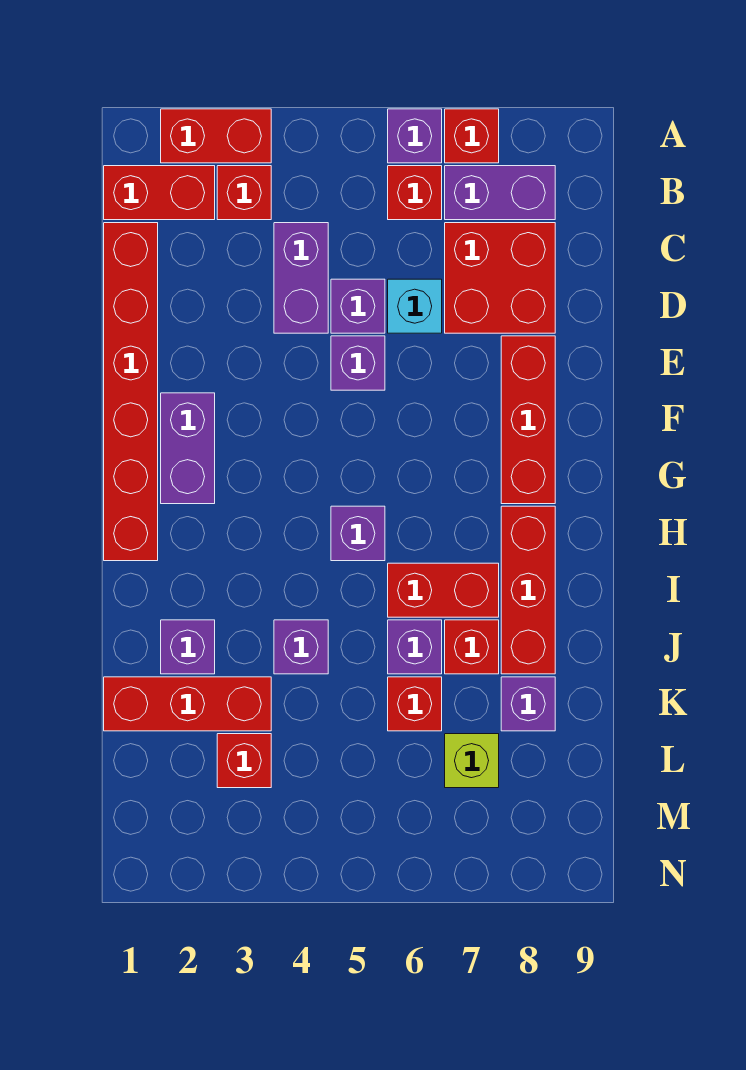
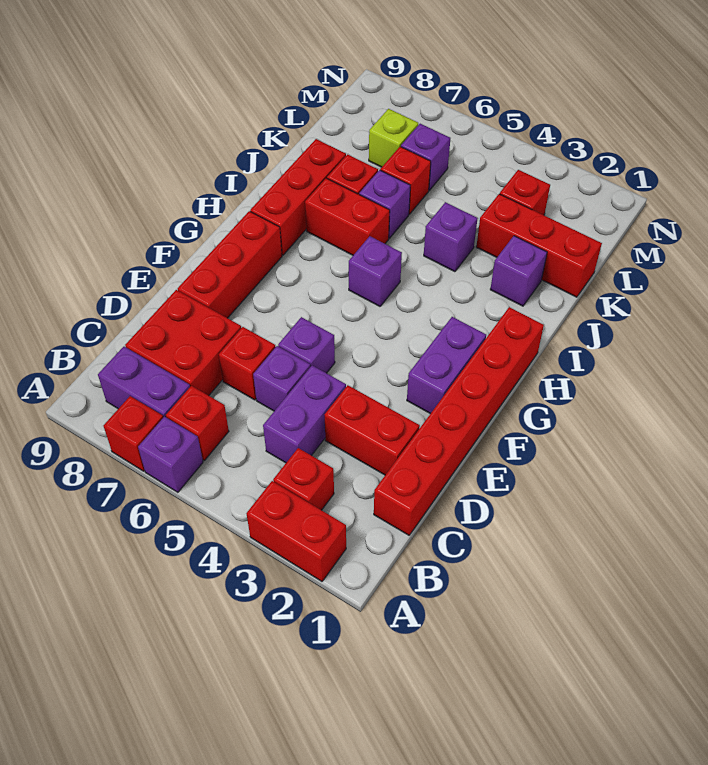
red brick B1:B2 level 1 -> red brick D2:D3 level 1
cyan brick D6 level 1 -> red brick D6 level 1
purple brick K8 level 1 -> purple brick L6 level 1

